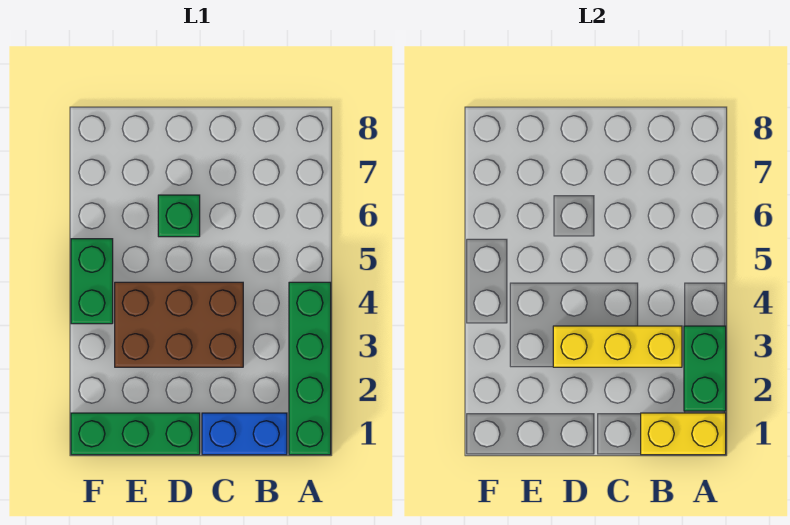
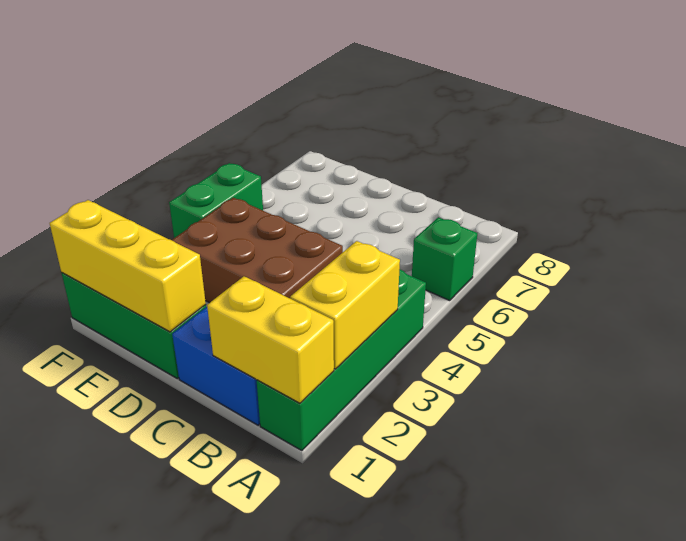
green brick A2:A3 level 2 -> yellow brick A2:A3 level 2
yellow brick B3:D3 level 2 -> yellow brick D1:F1 level 2
green brick D6 level 1 -> green brick A6 level 1

